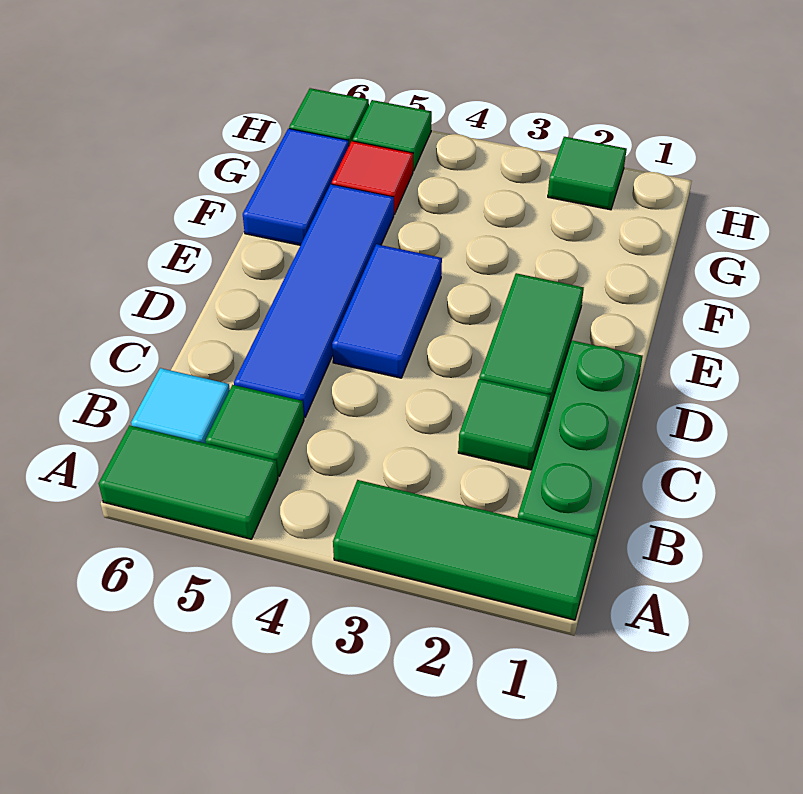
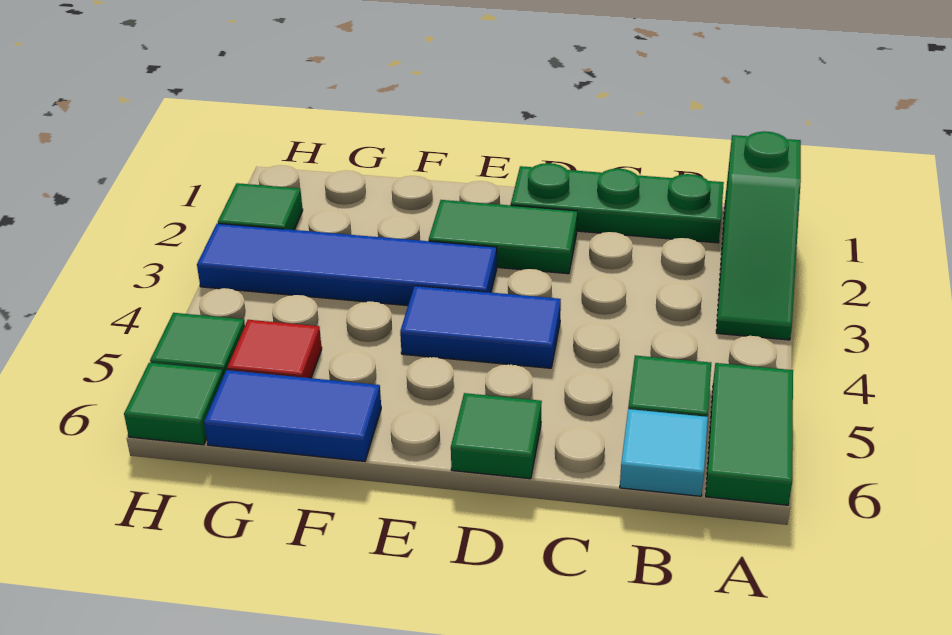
green tile A1:A3 level 1 -> green slope A1:A3 level 1 top 1
green tile C2 level 1 -> green tile D6 level 1
blue tile C5:F5 level 1 -> blue tile E3:H3 level 1

